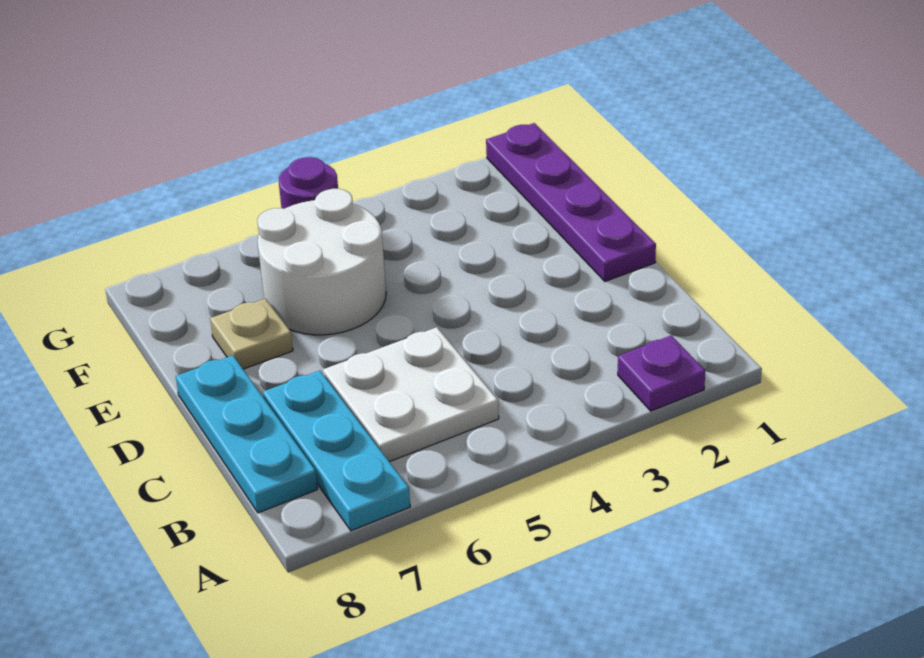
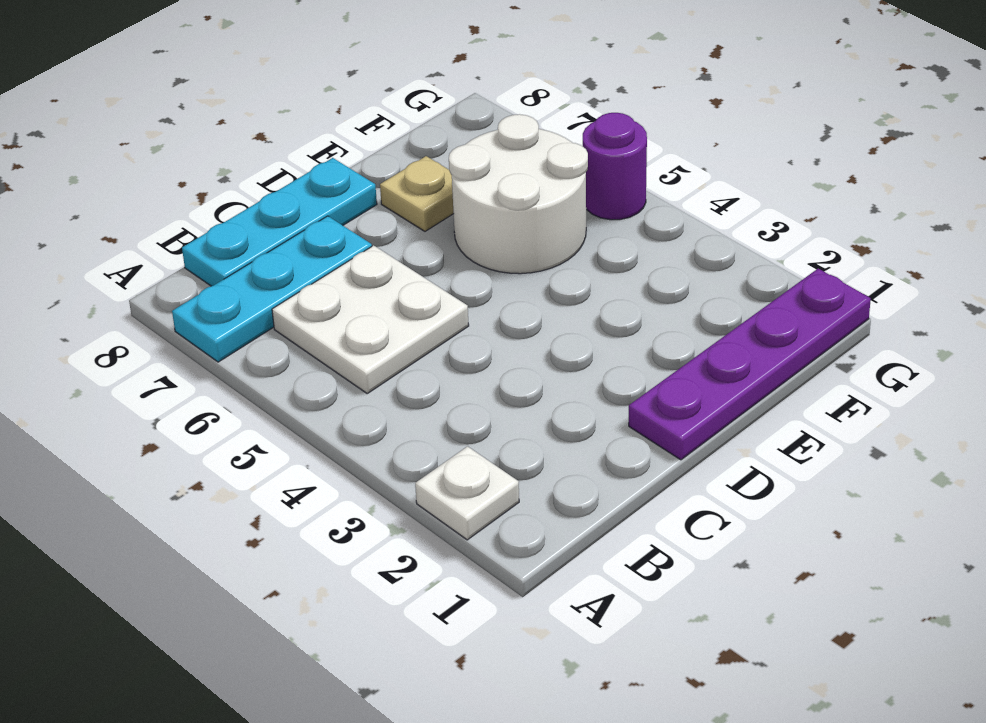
purple plate A2 level 1 -> white plate A2 level 1

